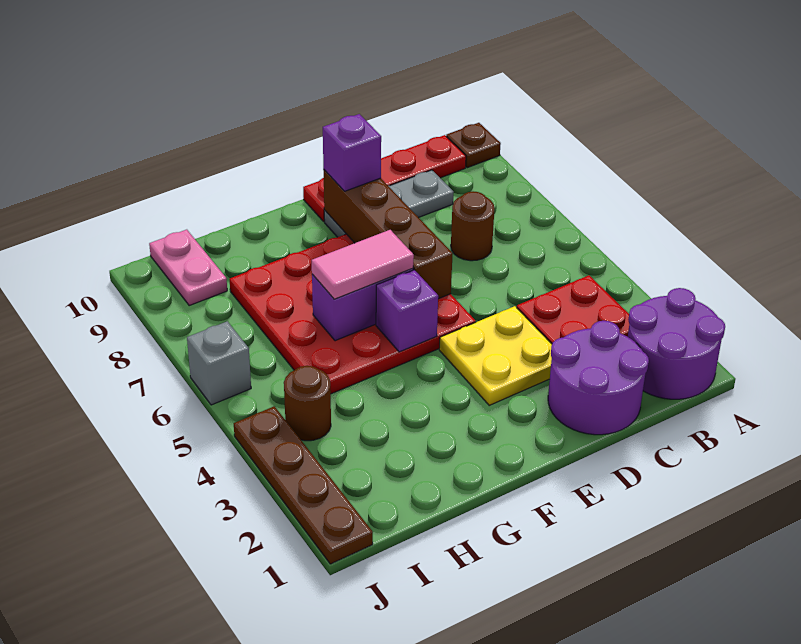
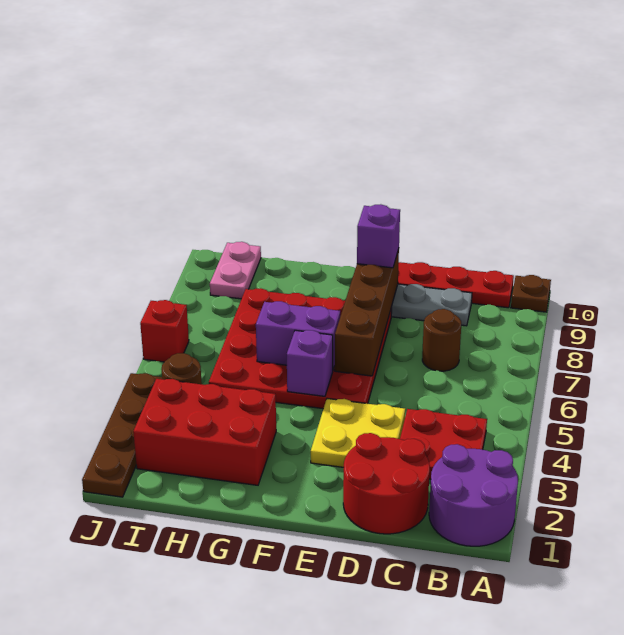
purple round brick C1:D2 level 1 -> red round brick C1:D2 level 1
pink tile F6:G6 level 3 -> none
none -> red brick G2:I3 level 1
grey brick J6 level 1 -> red brick J6 level 1

